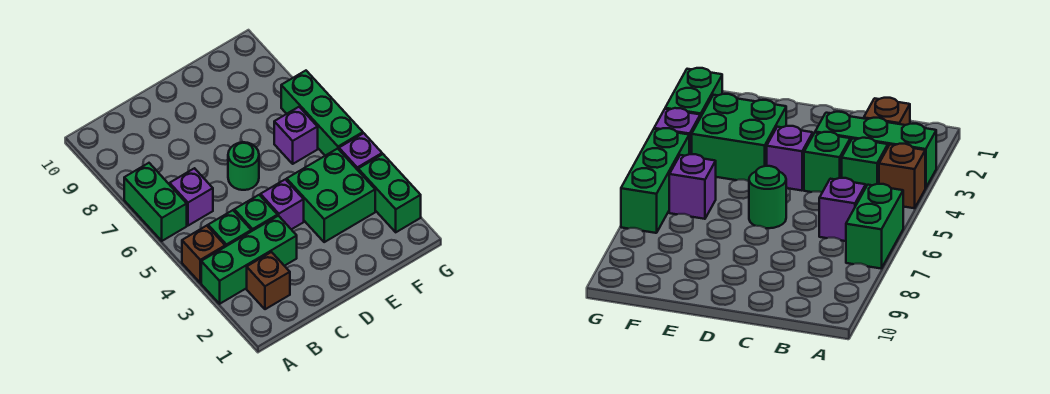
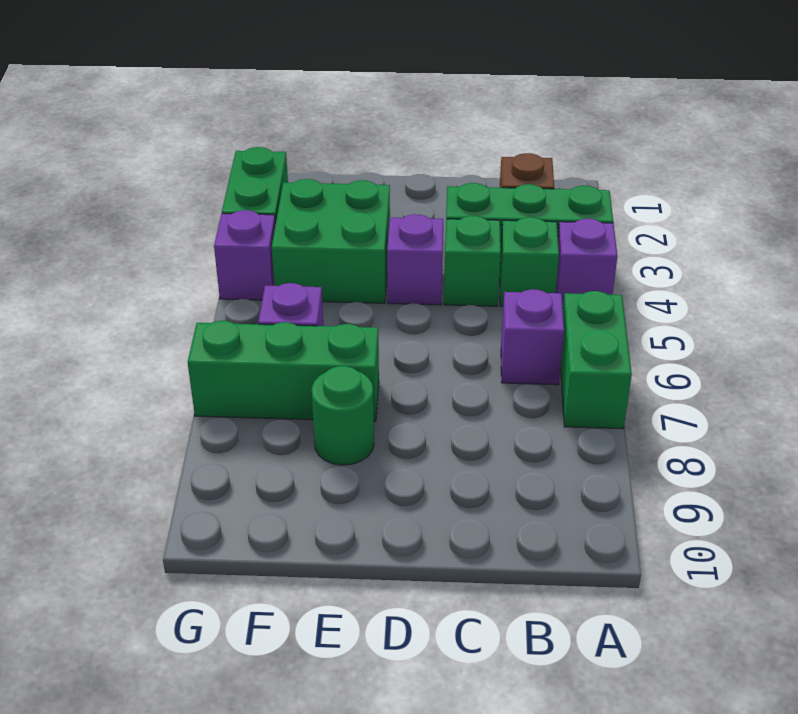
brown brick A4 level 1 -> purple brick A4 level 1
green round brick D6 level 1 -> green round brick E8 level 1
green brick G5:G7 level 1 -> green brick E7:G7 level 1

